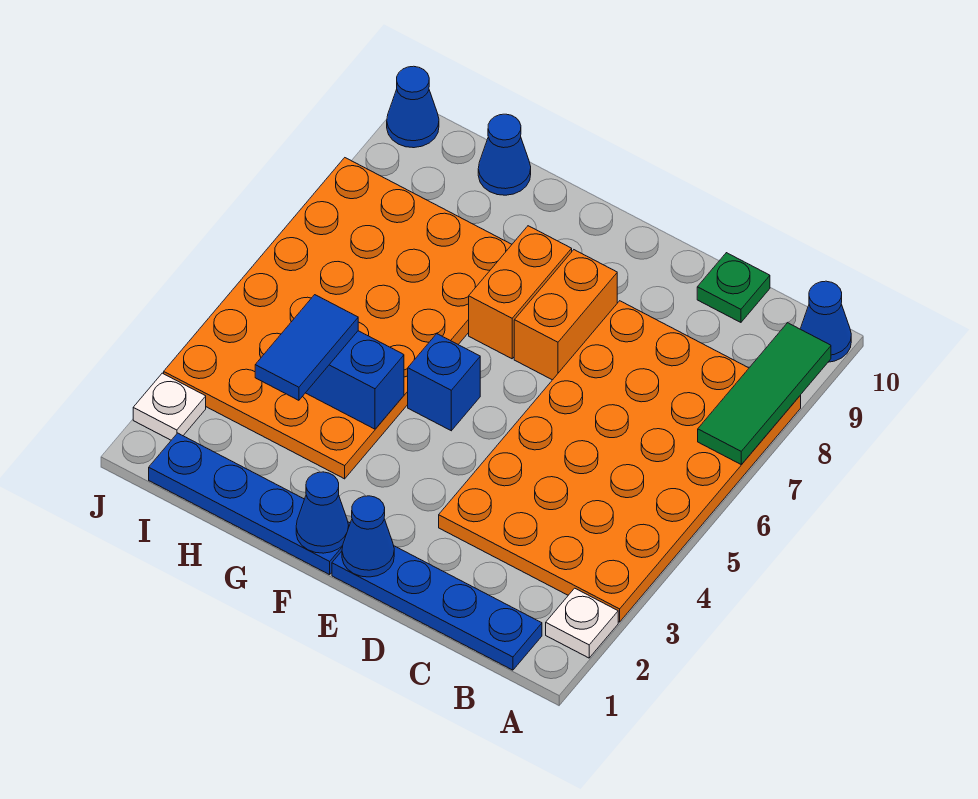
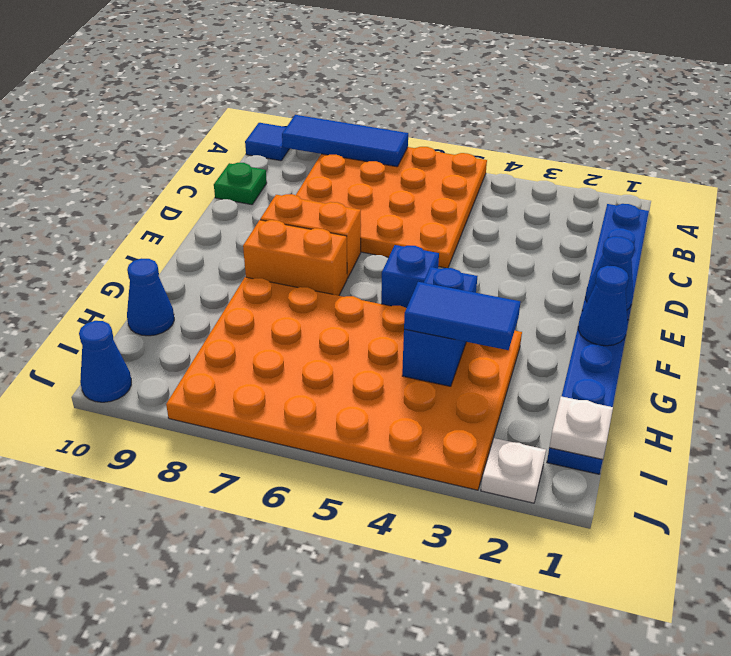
white plate A2 level 1 -> white plate I1 level 2
orange plate A3:D8 level 1 -> orange plate A5:D8 level 1
green tile A7:A9 level 2 -> blue tile A7:A9 level 2
blue cone A10 level 1 -> blue tile A10 level 1

